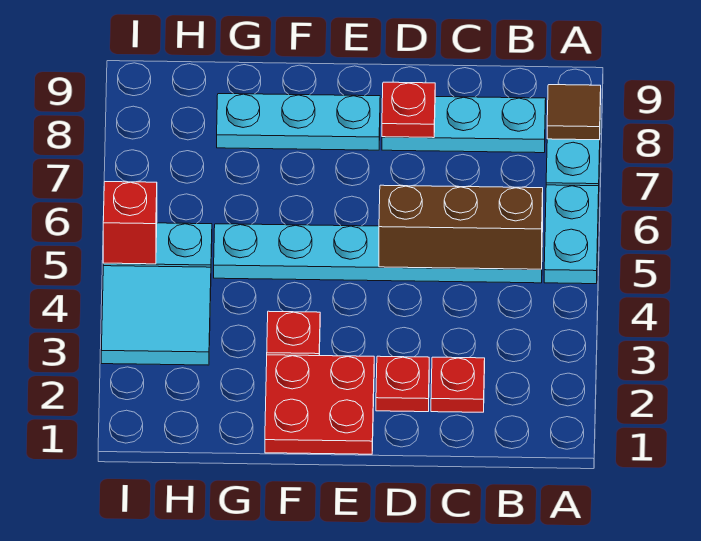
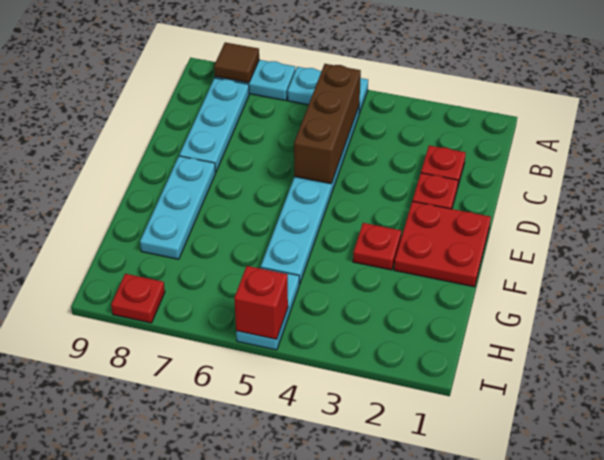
red plate D8 level 2 -> red plate I8 level 1
cyan tile H3:I4 level 1 -> none

